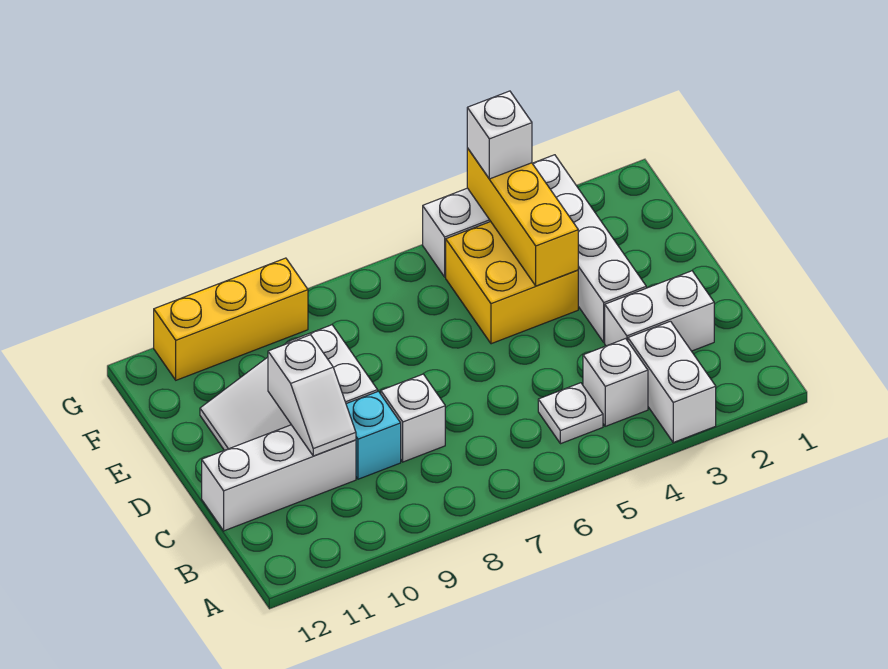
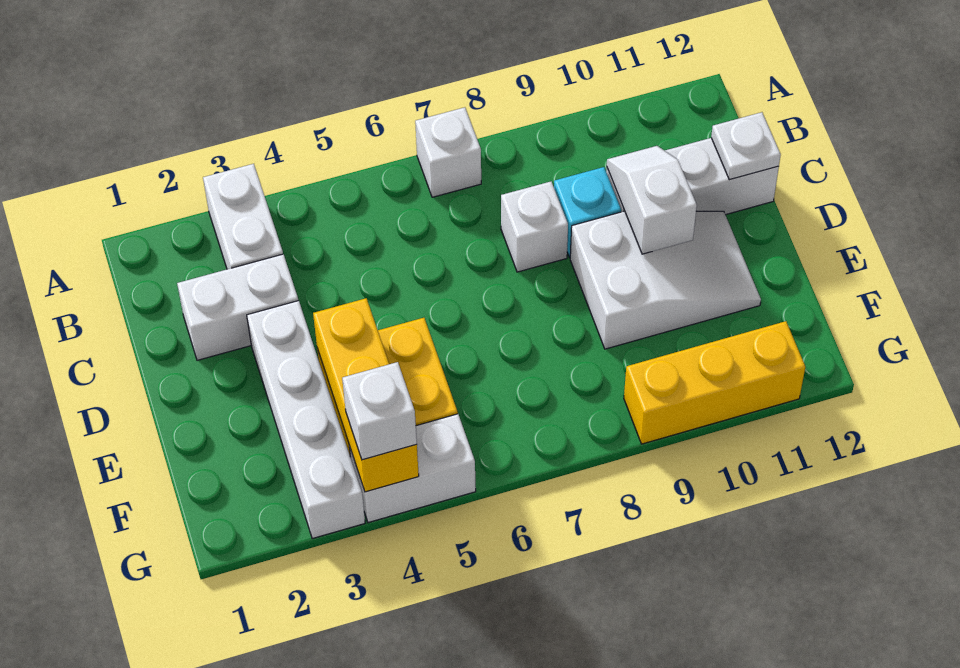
white brick B4 level 1 -> white brick A7 level 1
white plate B5 level 1 -> white plate C12 level 2

